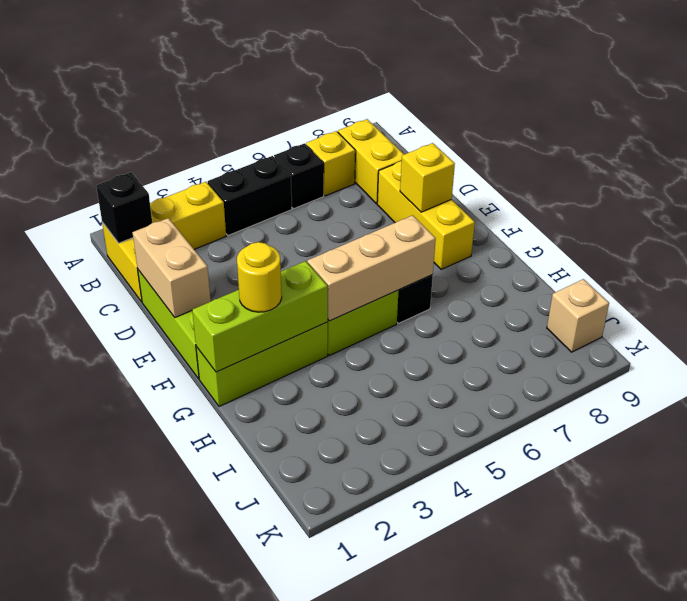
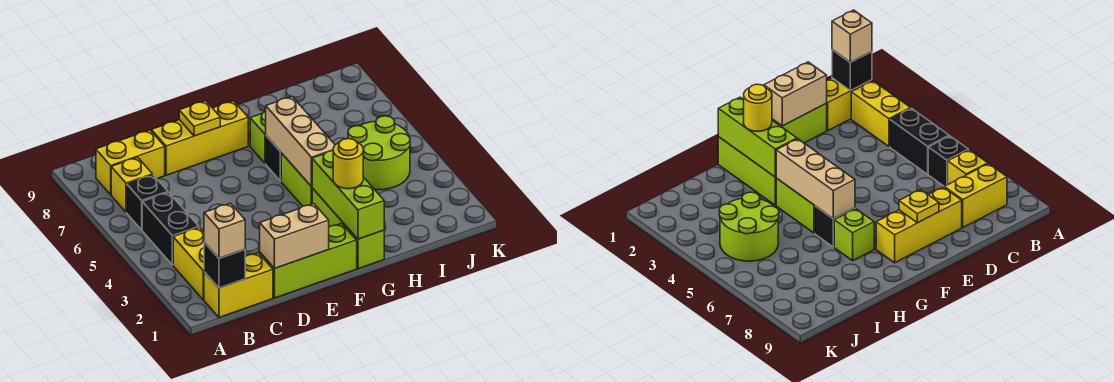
yellow brick E8 level 2 -> yellow plate E8 level 2
none -> lime brick G7 level 1
none -> lime round brick I4:J5 level 1
tan brick J9 level 1 -> tan brick B1 level 3

